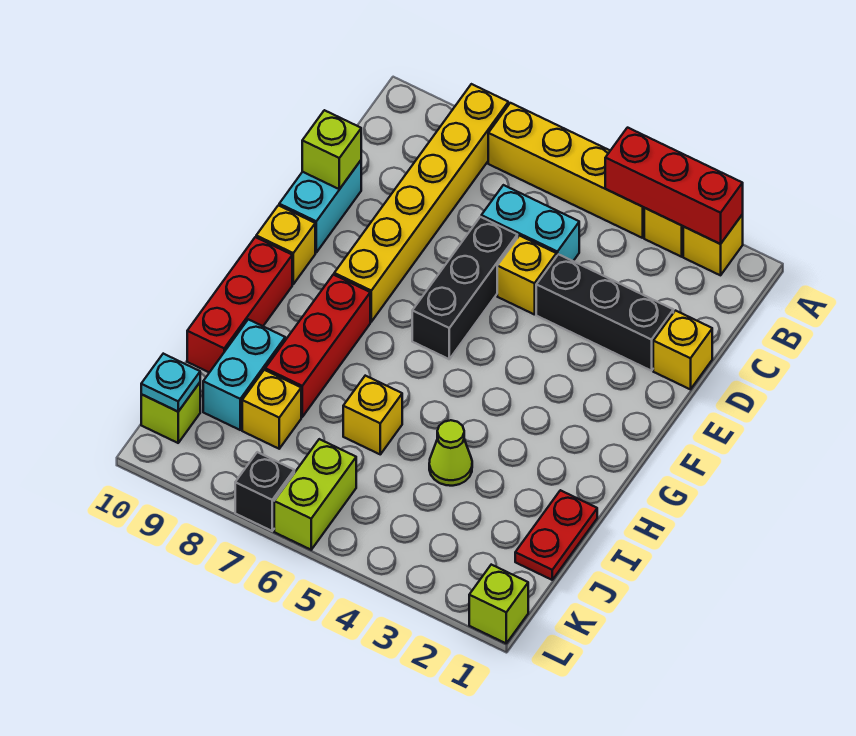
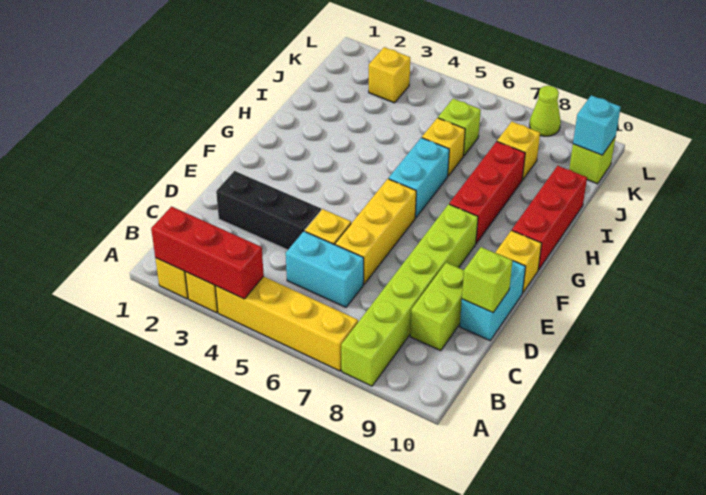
yellow brick A8:F8 level 1 -> lime brick A8:F8 level 1
yellow brick D1 level 1 -> yellow brick K3 level 1
black brick D6:F6 level 1 -> yellow brick D6:F6 level 1
red plate I1:J1 level 1 -> none
lime cone I4 level 1 -> lime cone L8 level 1
cyan brick I9:J9 level 1 -> cyan brick G6:H6 level 1
lime brick K6:L6 level 1 -> lime brick C9:D9 level 1
cyan plate K10 level 2 -> cyan brick K10 level 2
lime brick L1 level 1 -> lime brick J6 level 1
black brick L7 level 1 -> none

